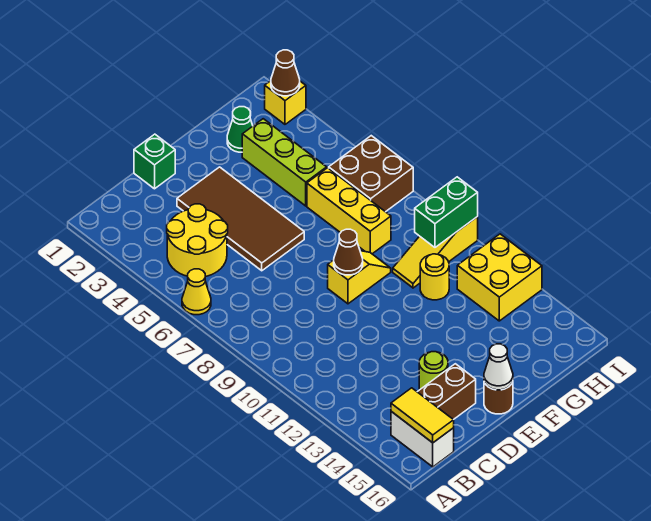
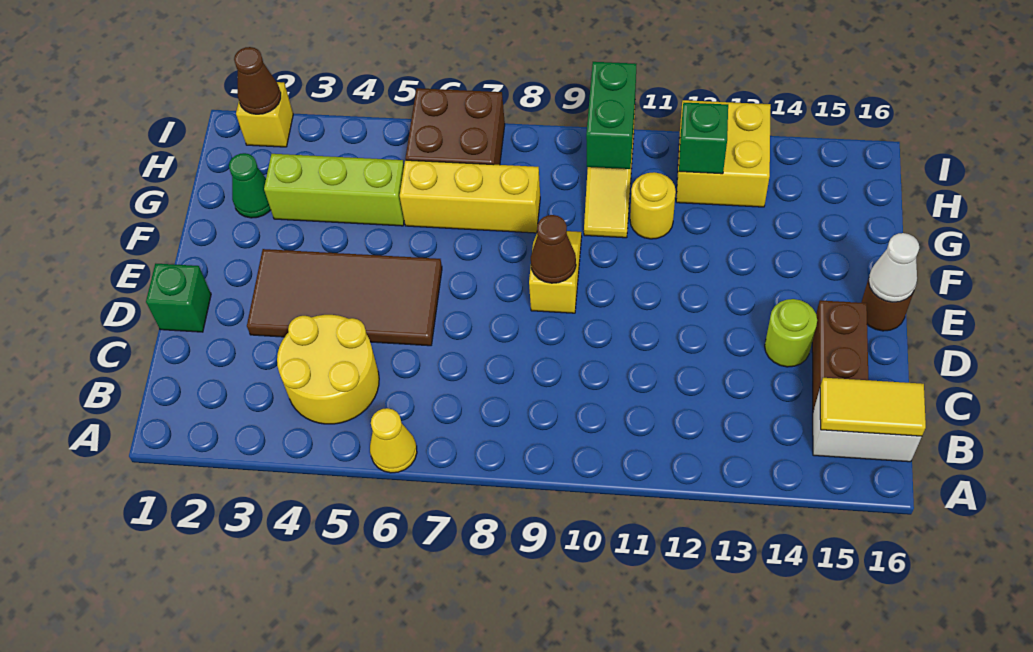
none -> green brick H12 level 2

